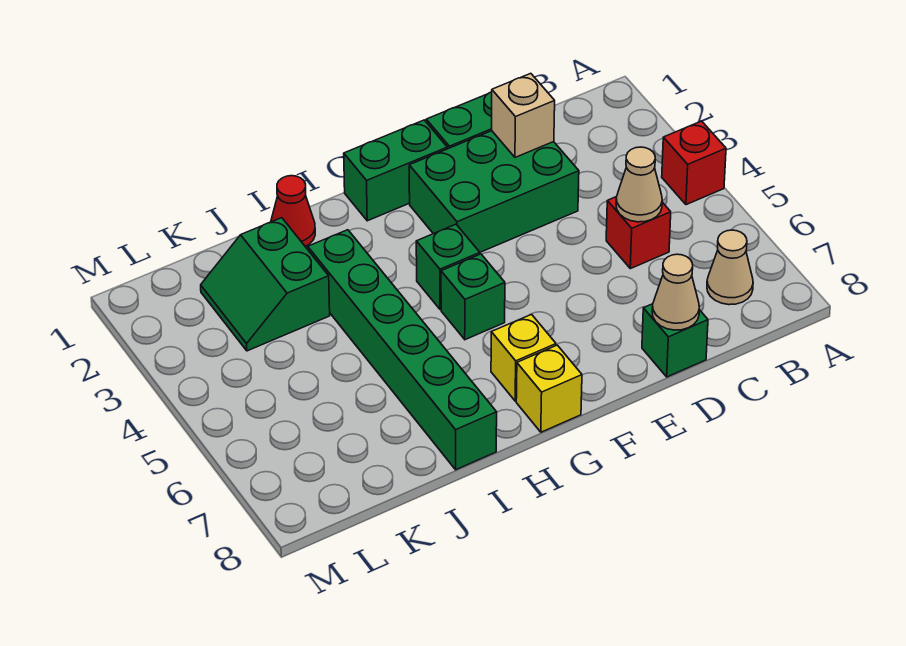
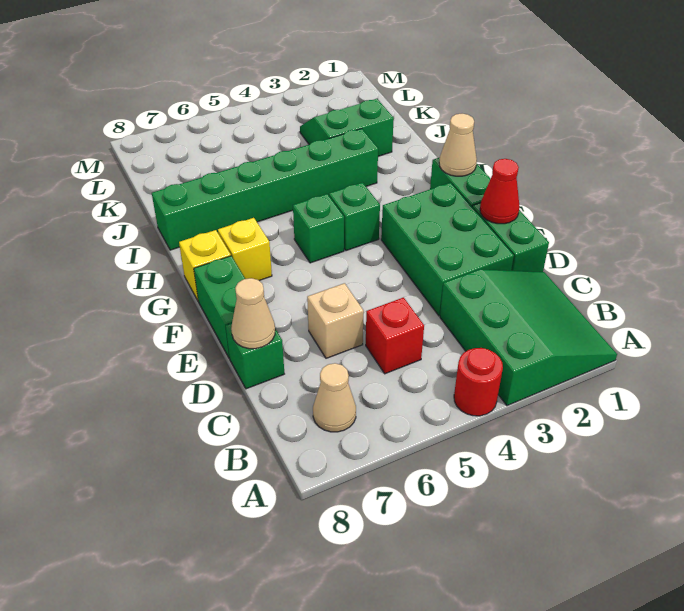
none -> green slope A1:C3 level 1 top 3
red brick A4 level 1 -> red round brick A4 level 1
tan cone C5 level 2 -> tan cone G1 level 2
tan brick D2 level 2 -> tan brick D6 level 1
none -> green brick E8:F8 level 1
red cone I1 level 1 -> red cone E1 level 2

